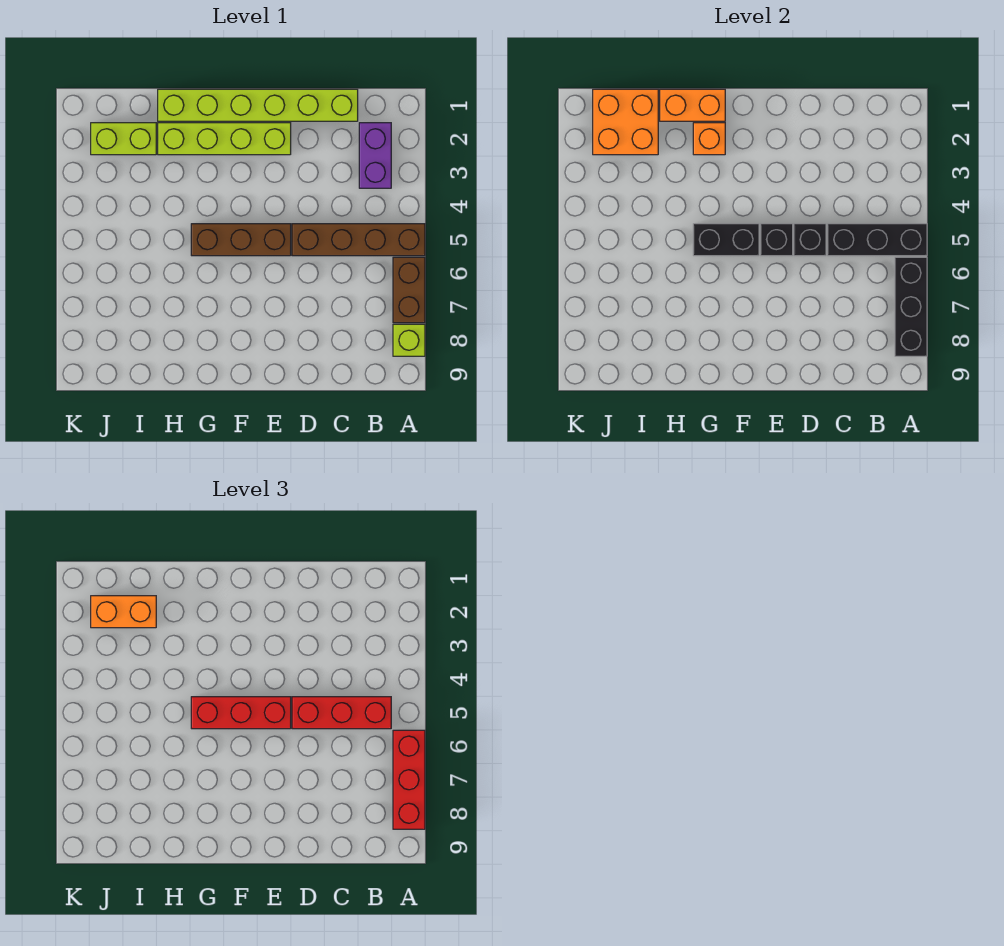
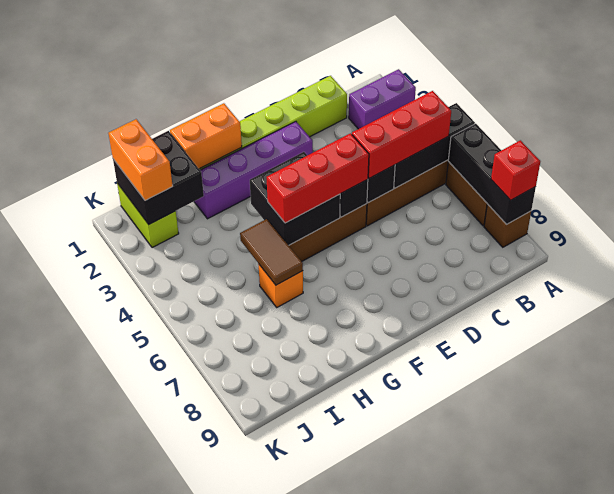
red brick A6:A8 level 3 -> red brick A8 level 3
lime brick A8 level 1 -> brown brick A8 level 1
purple brick B2:B3 level 1 -> purple brick A2:B2 level 1
lime brick E2:H2 level 1 -> purple brick E2:H2 level 1
black brick F5:G5 level 2 -> black brick F4:G5 level 2
orange brick G2 level 2 -> orange brick H6 level 1
none -> brown tile H5:H6 level 2
orange brick I1:J2 level 2 -> black brick I1:J2 level 2
lime brick I2:J2 level 1 -> lime brick J1:J2 level 1
orange brick I2:J2 level 3 -> orange brick J1:J2 level 3

